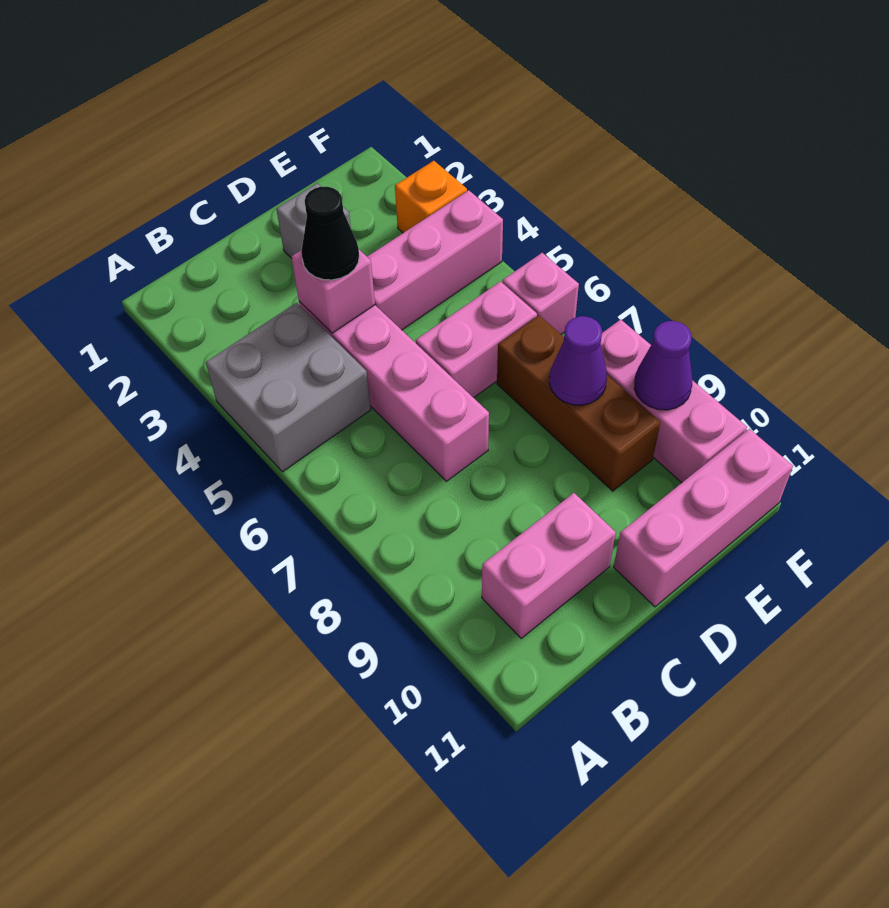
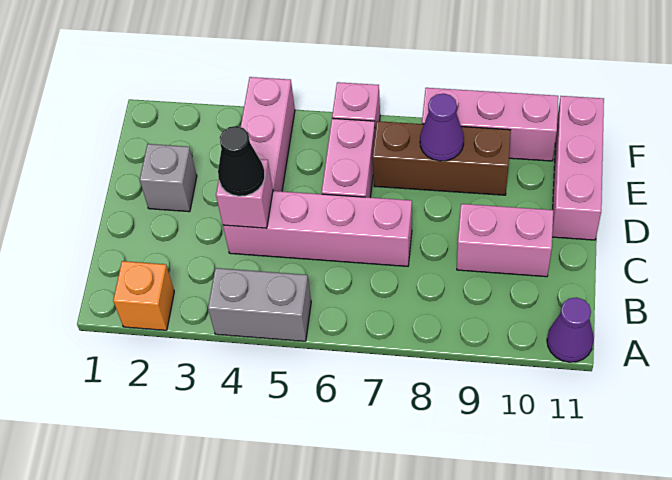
grey brick A4:B5 level 1 -> grey brick A4:A5 level 1
pink brick B10:C10 level 1 -> pink brick C9:C10 level 1
orange brick F3 level 1 -> orange brick A2 level 1
purple cone F9 level 2 -> purple cone A11 level 1

